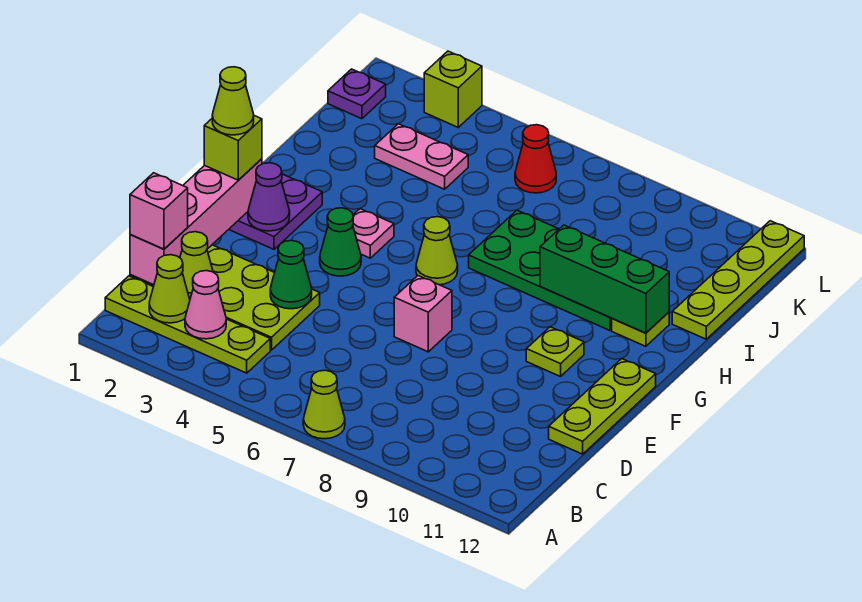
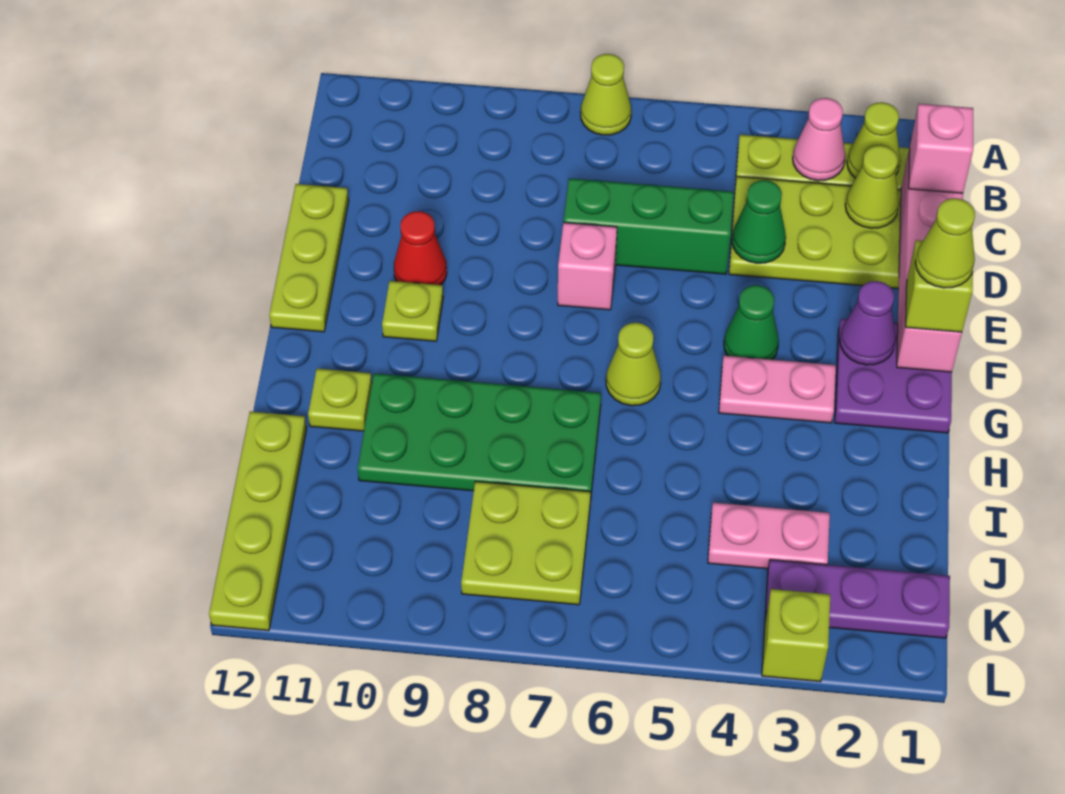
pink plate G4 level 1 -> pink plate G3:G4 level 1
green brick H9:H11 level 2 -> green brick D5:D7 level 1
none -> lime plate J7:K8 level 1
purple plate K1 level 1 -> purple plate K1:K3 level 1
red cone K6 level 1 -> red cone E10 level 1

